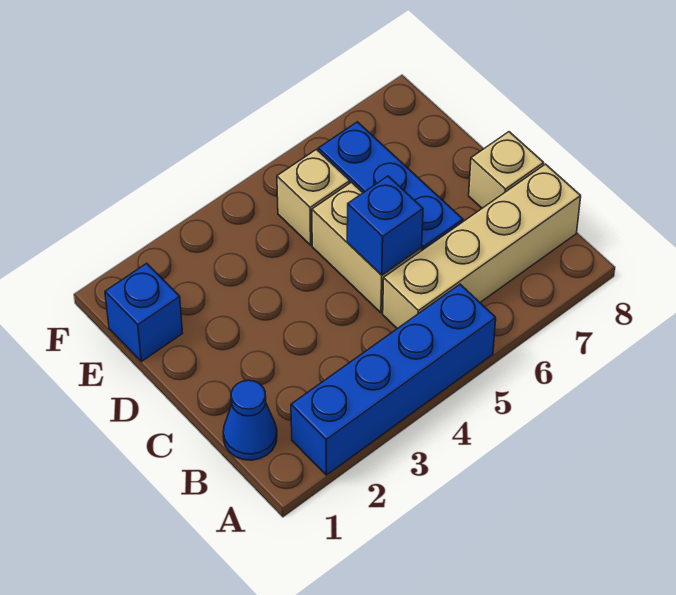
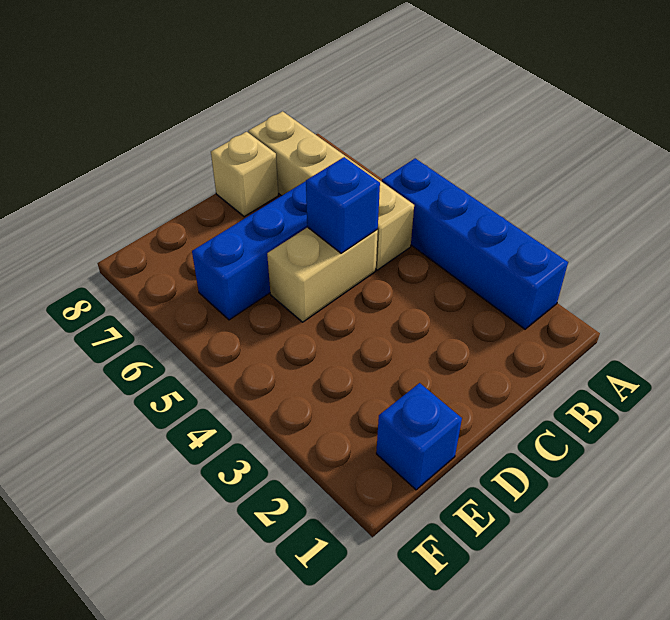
blue cone B1 level 1 -> none
tan brick E5 level 1 -> none

